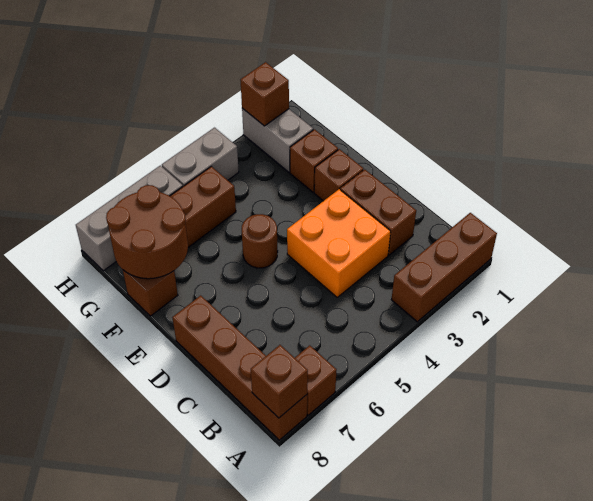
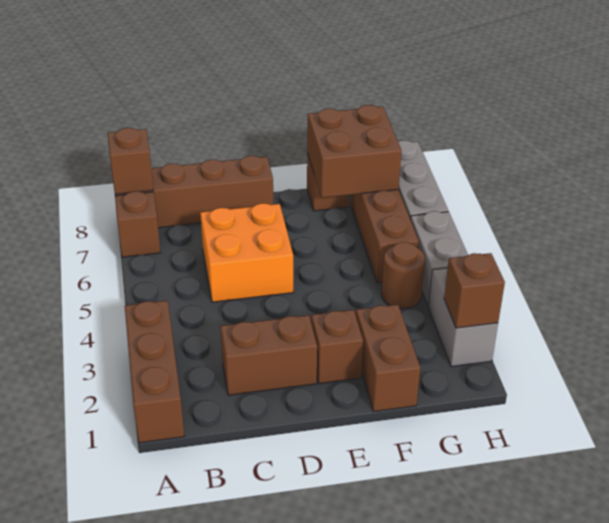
orange brick C3:D4 level 1 -> orange brick C5:D6 level 1
brown round brick E5 level 1 -> brown round brick G4 level 1
brown brick F2 level 1 -> brown brick F1:F2 level 1
brown round brick F7:G8 level 2 -> brown brick F7:G8 level 2
grey brick G2:H2 level 1 -> grey brick H2:H3 level 1

